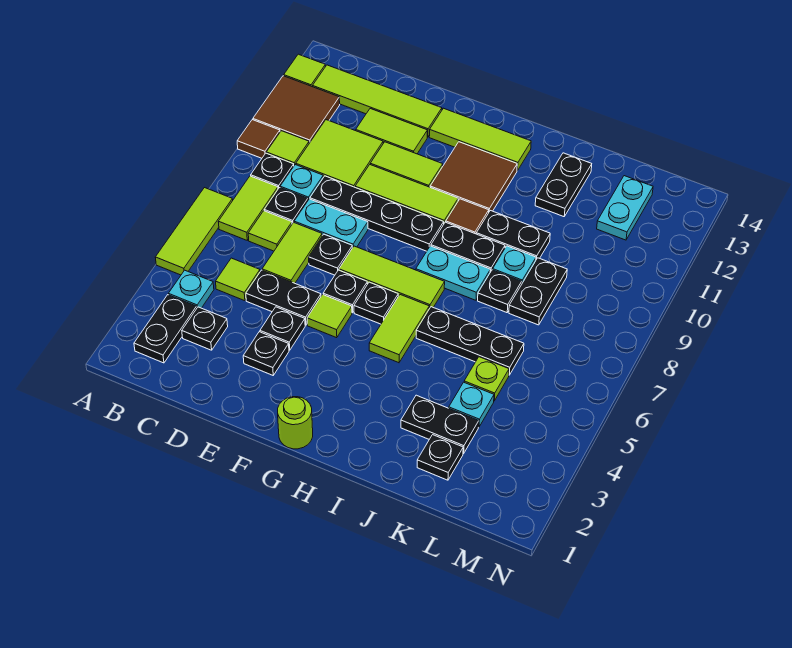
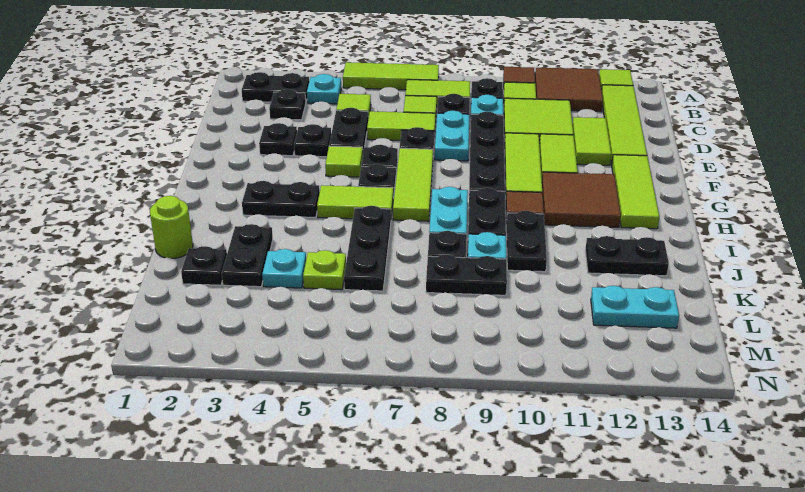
lime round brick G1 level 1 -> lime round brick J1 level 1
none -> black plate H3:H4 level 1

